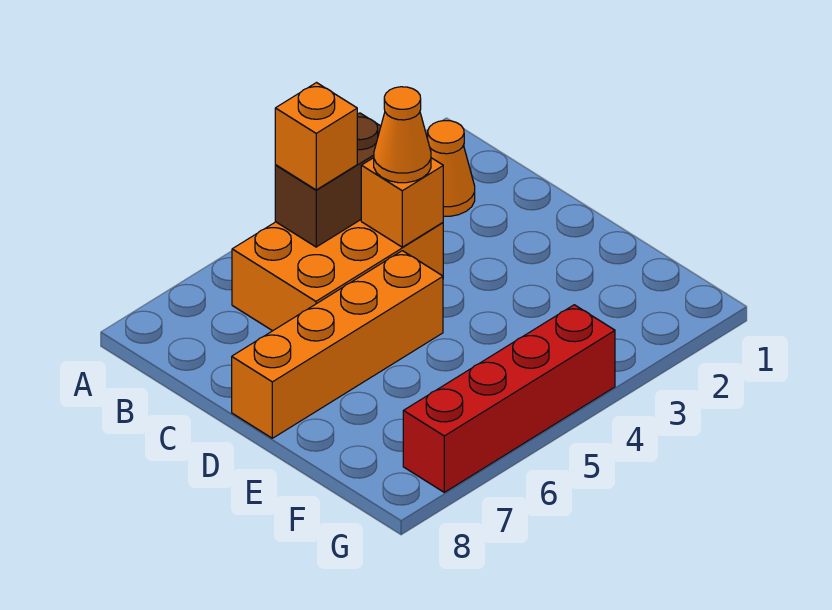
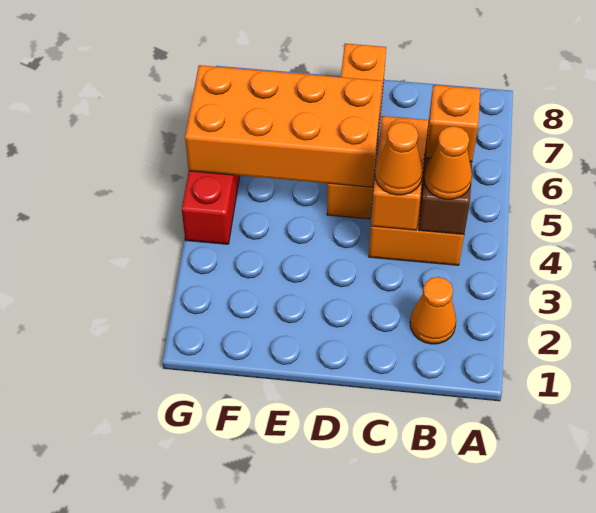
none -> orange cone B4 level 3
none -> orange brick D5:G6 level 2

